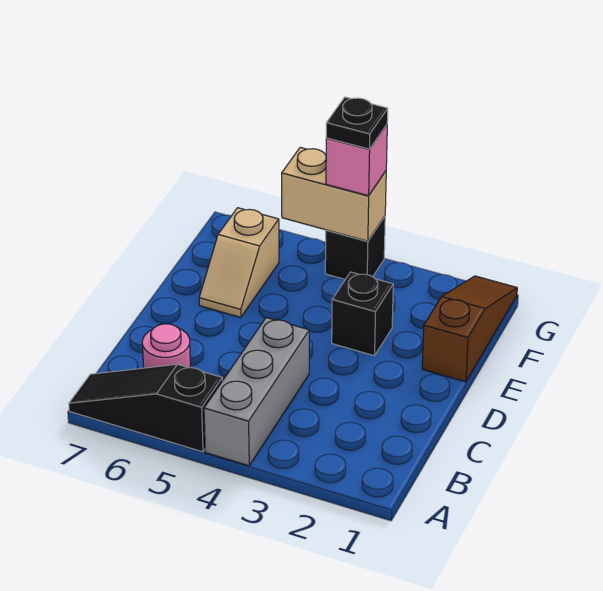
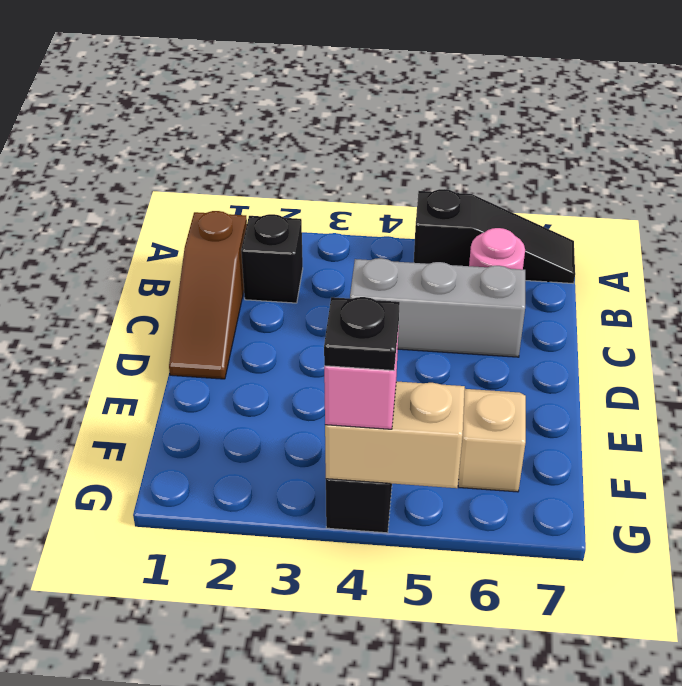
grey brick A4:C4 level 1 -> grey brick C4:C6 level 1
brown slope E1:G1 level 1 top E -> brown slope B1:D1 level 1 top B
black brick E3 level 1 -> black brick B2 level 1

